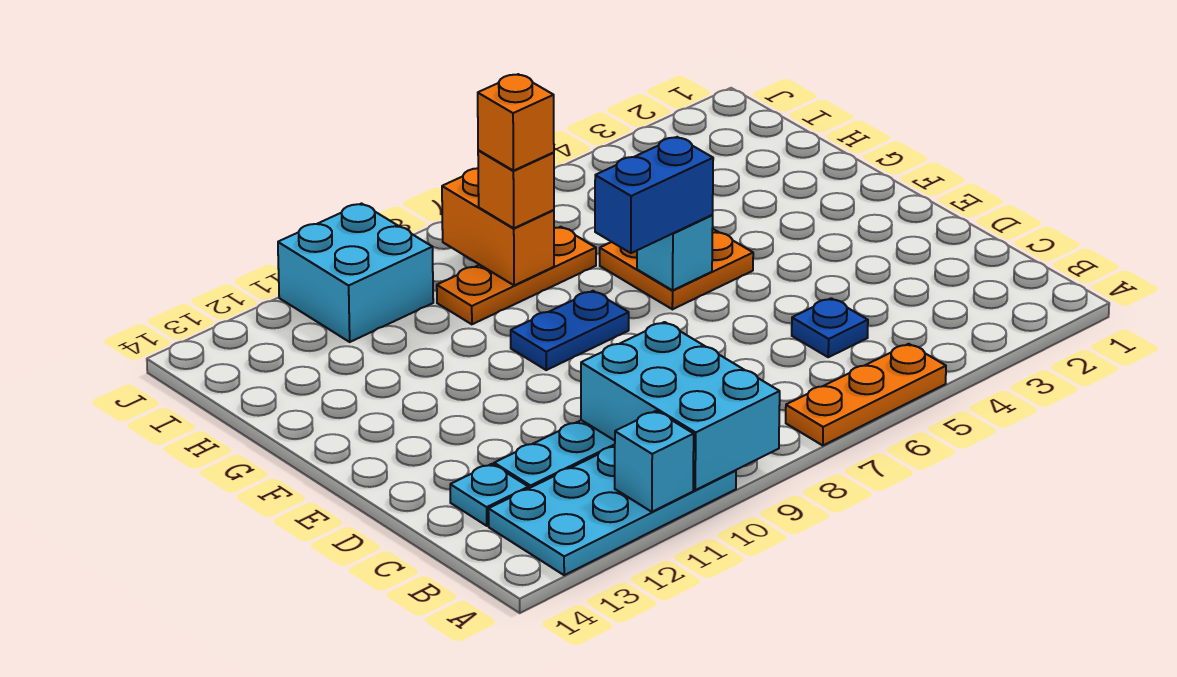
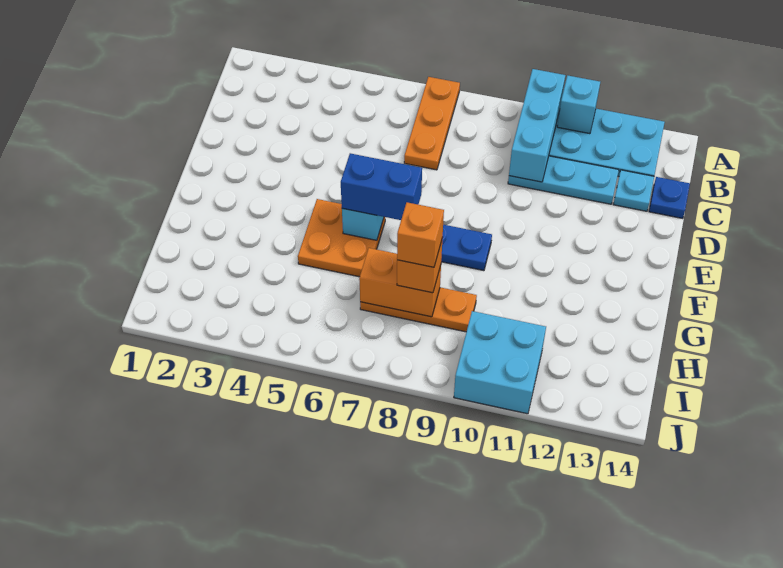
orange plate A5:A7 level 1 -> orange plate A7:C7 level 1
cyan brick A9:C10 level 2 -> cyan brick A10:C10 level 2
blue plate C5 level 1 -> blue plate C14 level 1
orange brick H8:I8 level 2 -> orange brick H7:H8 level 2

